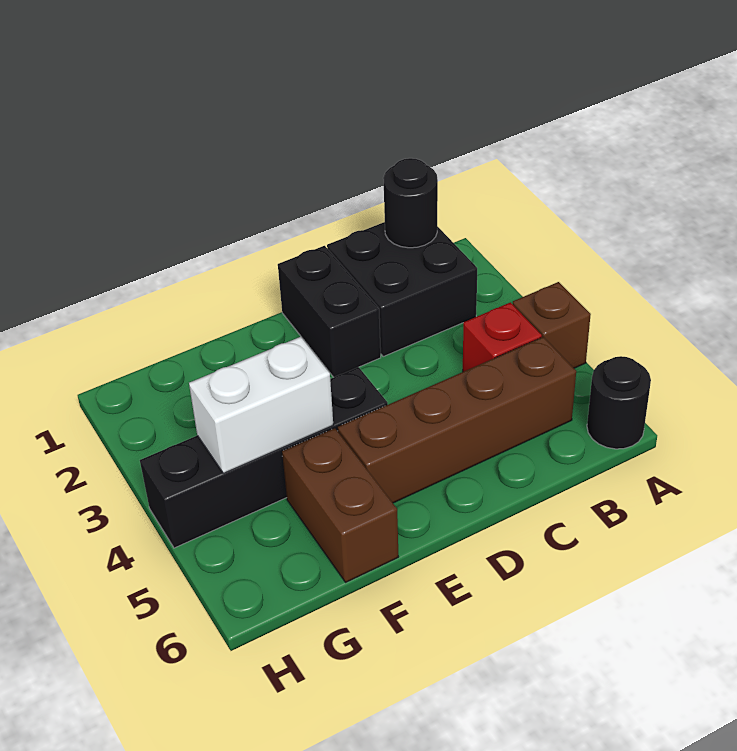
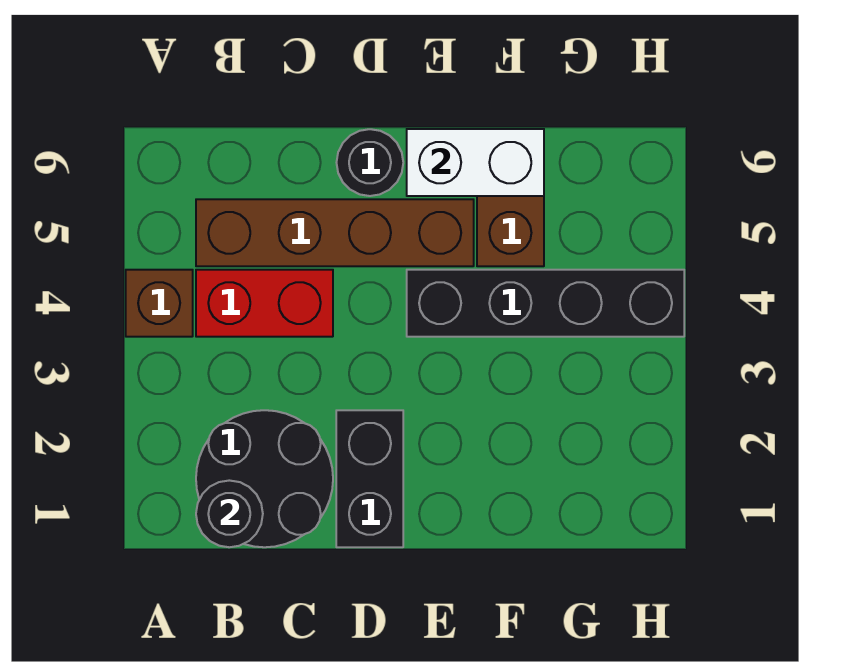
black round brick A6 level 1 -> black round brick D6 level 1
black brick B1:C2 level 1 -> black round brick B1:C2 level 1
red brick B4 level 1 -> red brick B4:C4 level 1
white brick F4:G4 level 2 -> white brick E6:F6 level 2

